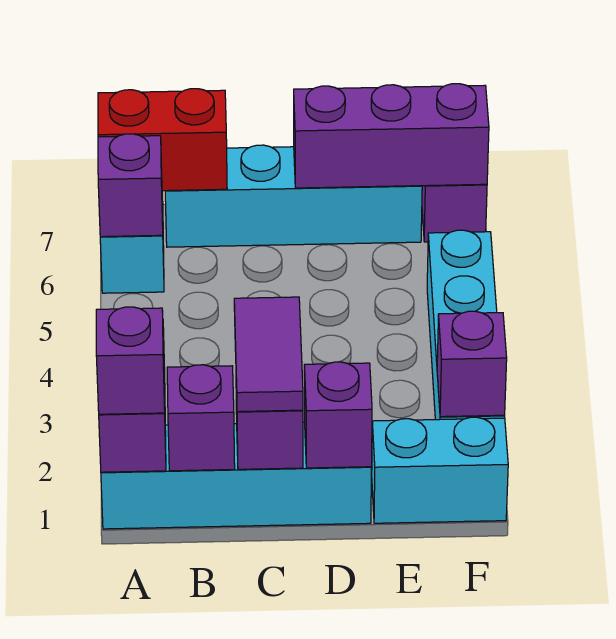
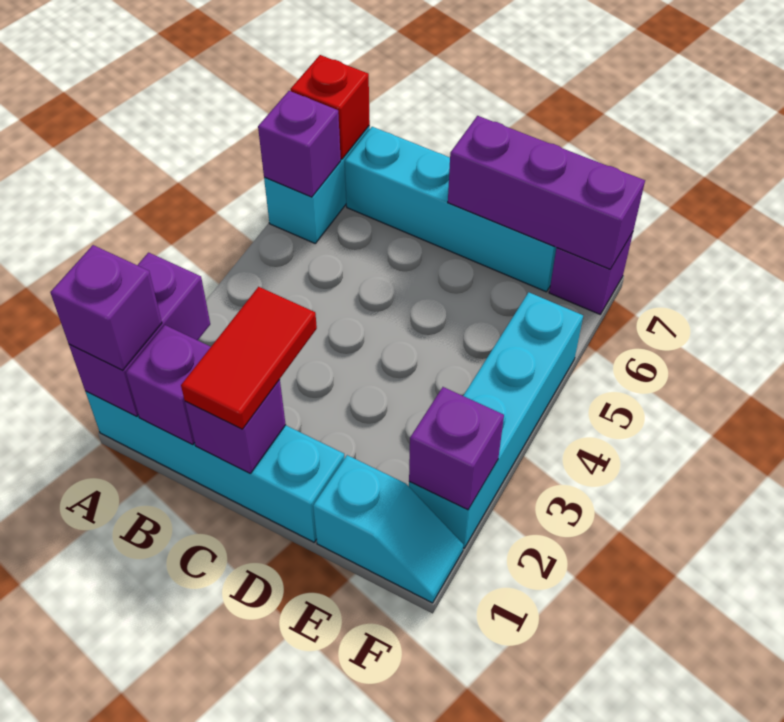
red brick A7:B7 level 2 -> red brick A7 level 2
purple tile C1:C2 level 3 -> red tile C1:C2 level 3
purple brick D1 level 2 -> none
cyan brick E1:F1 level 1 -> cyan slope E1:F1 level 1 top E

